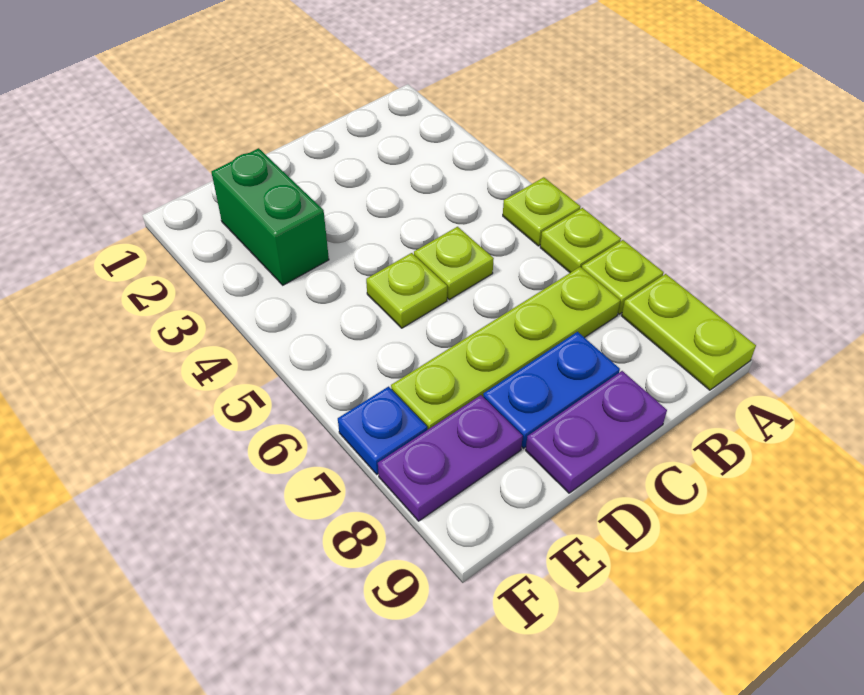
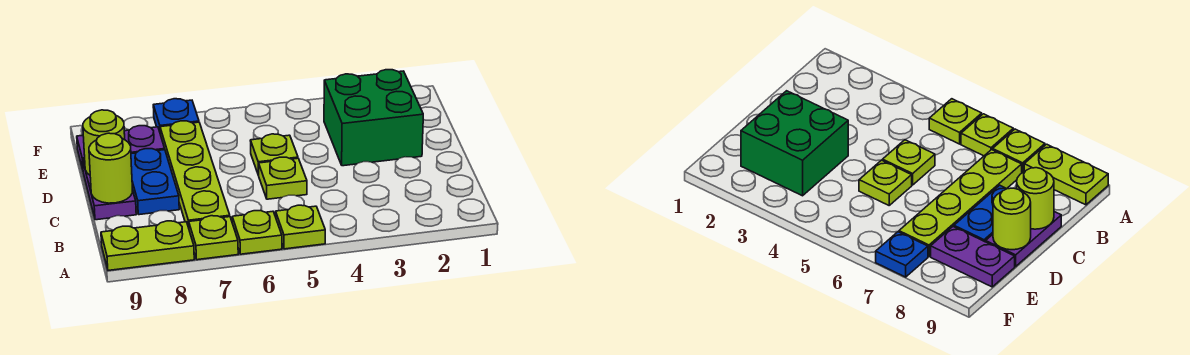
none -> lime round brick C9 level 2
none -> lime round brick D9 level 2
green brick E2:E3 level 1 -> green brick D2:E3 level 1
purple plate E8:F8 level 1 -> purple plate E8:E9 level 1

